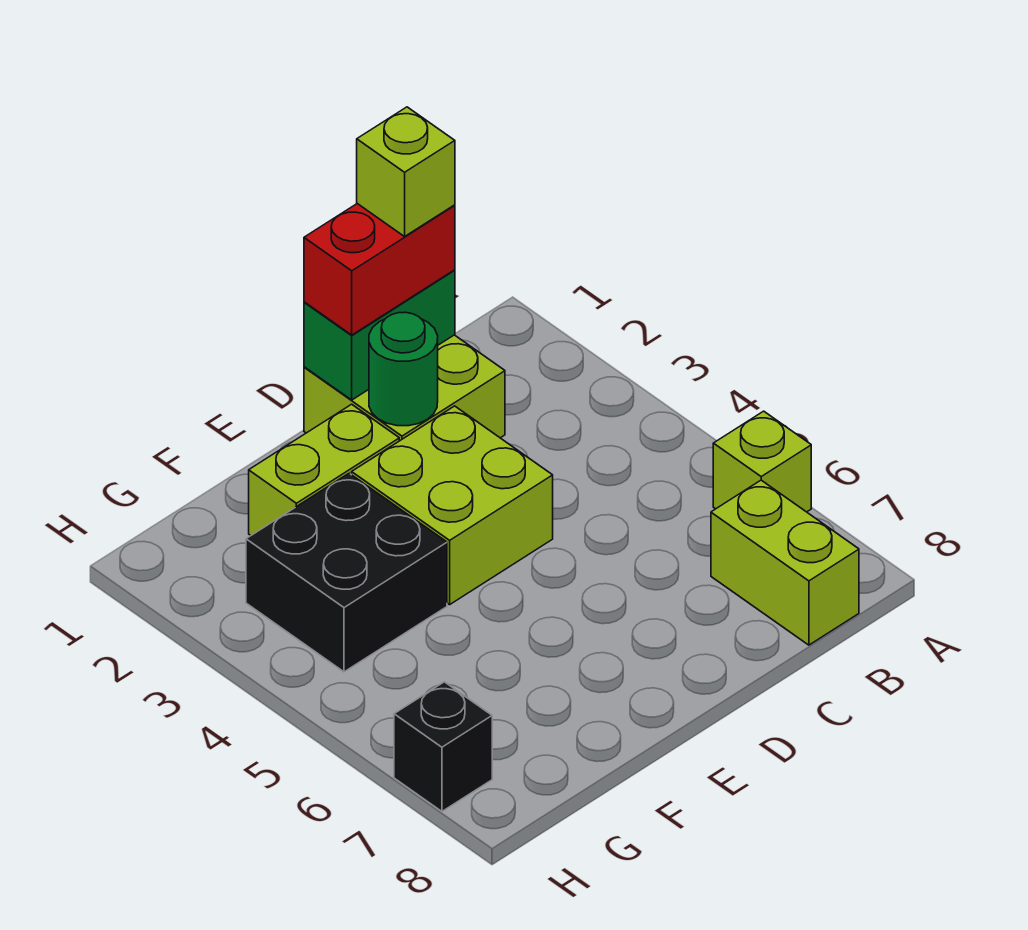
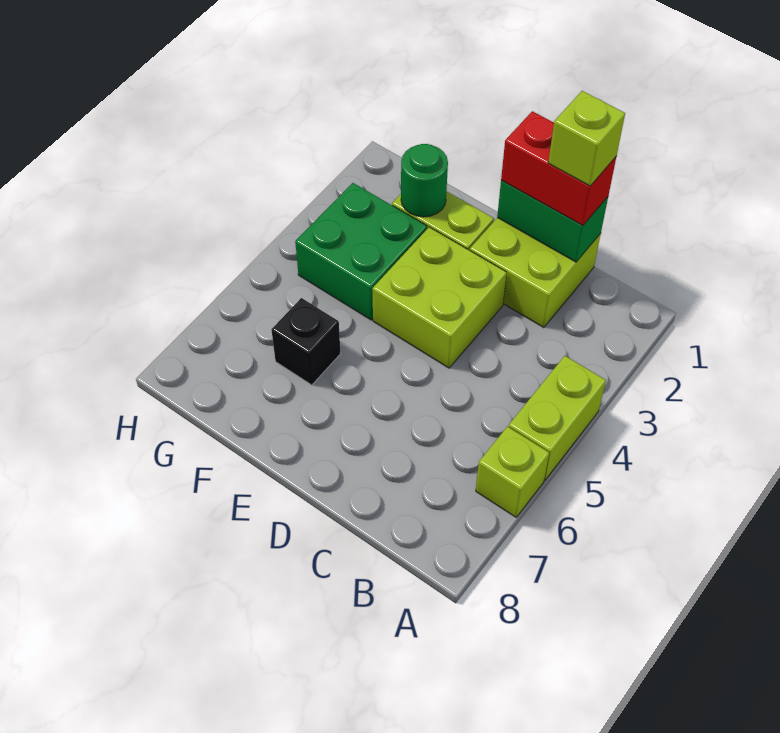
lime brick B7:B8 level 1 -> lime brick A4:A5 level 1
green round brick D2 level 2 -> green round brick F2 level 2
black brick F3:G4 level 1 -> green brick F3:G4 level 1
black brick H7 level 1 -> black brick F6 level 1

